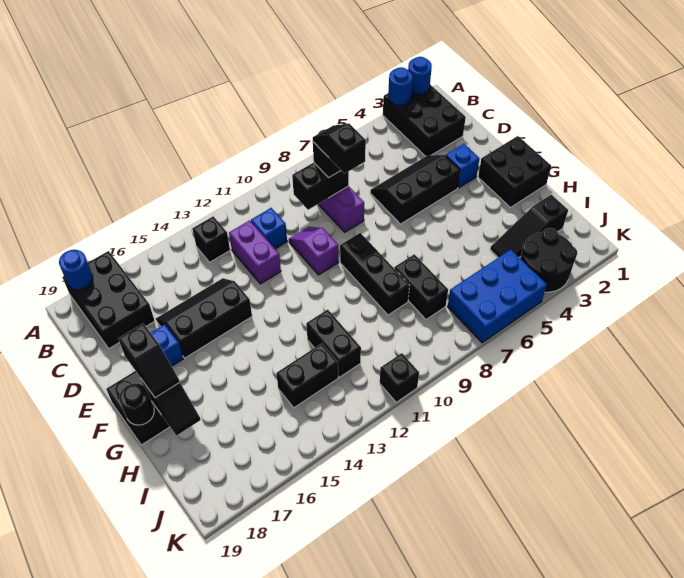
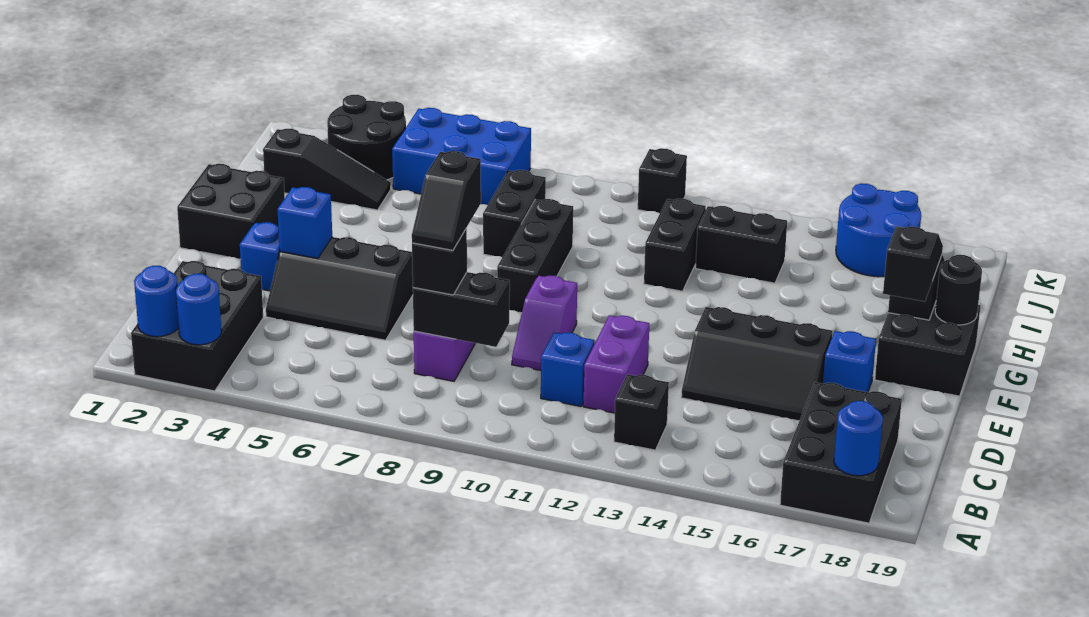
none -> blue brick E4 level 2
none -> blue round brick J16:K17 level 1

